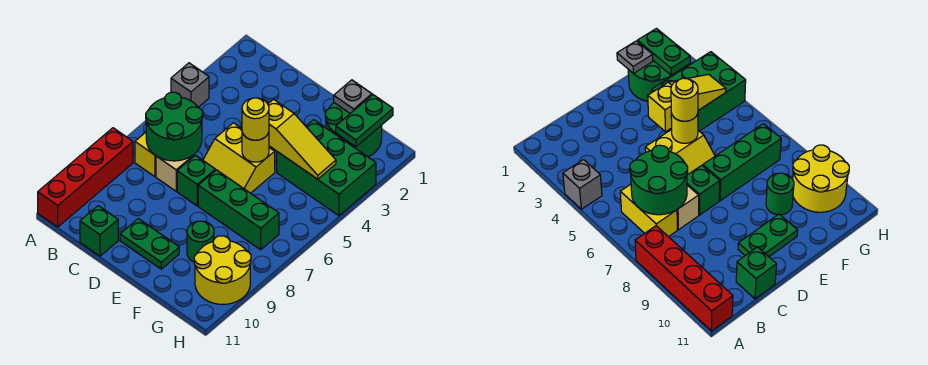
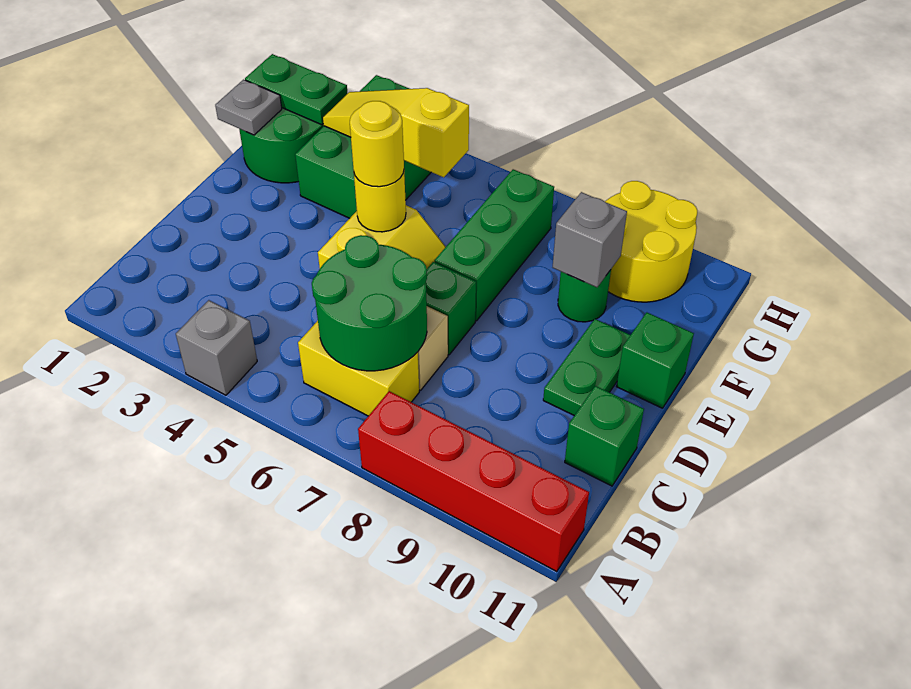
yellow slope E4:G4 level 2 top E -> yellow slope G3:G5 level 2 top 5
none -> green brick E11 level 1
none -> grey brick F9 level 2

